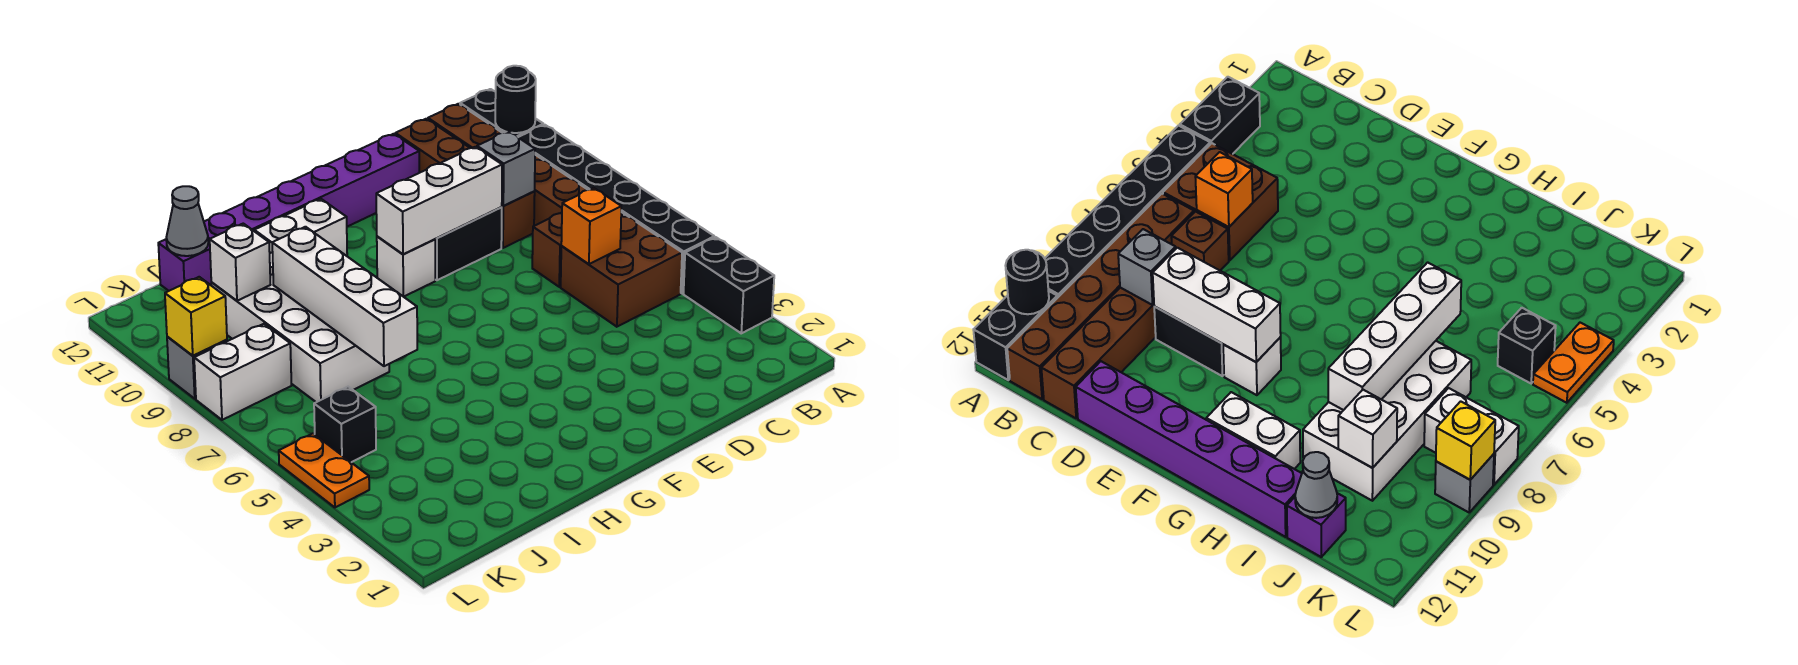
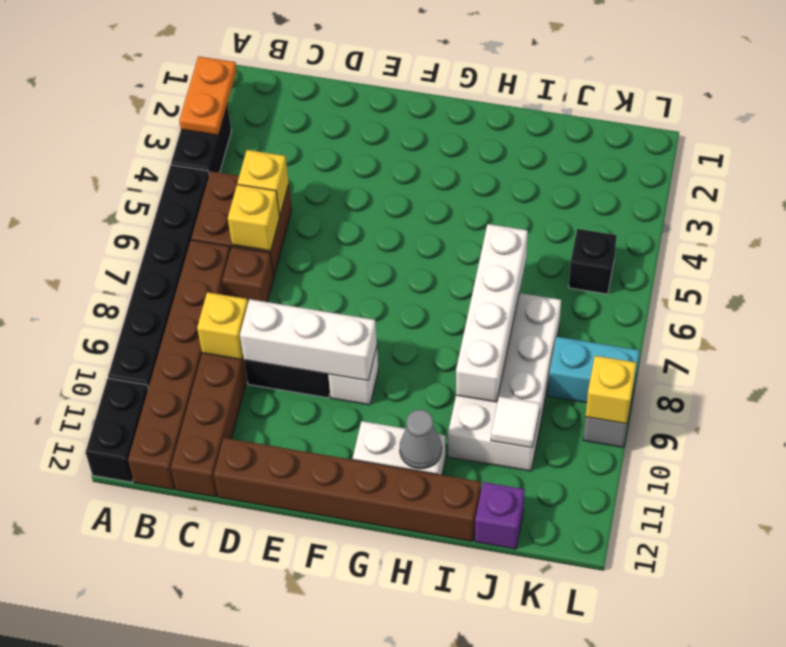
black round brick A11 level 2 -> none
none -> yellow brick C5 level 2
orange brick C6 level 2 -> yellow brick C6 level 2
grey brick C9 level 2 -> yellow brick C9 level 2
purple brick D12:I12 level 1 -> brown brick D12:I12 level 1
white brick J10 level 2 -> white tile J10 level 2
grey cone J12 level 2 -> grey cone H11 level 2
white brick K8:L8 level 1 -> cyan brick K8:L8 level 1
orange plate L4:L5 level 1 -> orange plate A2:A3 level 2

